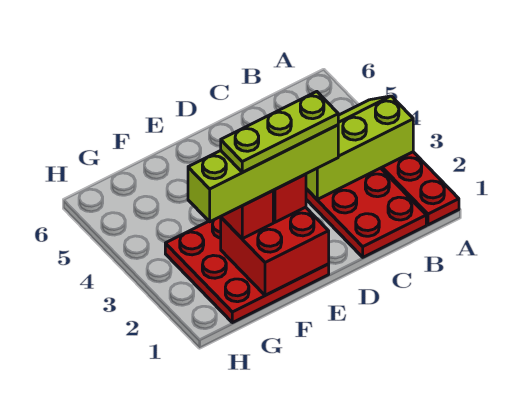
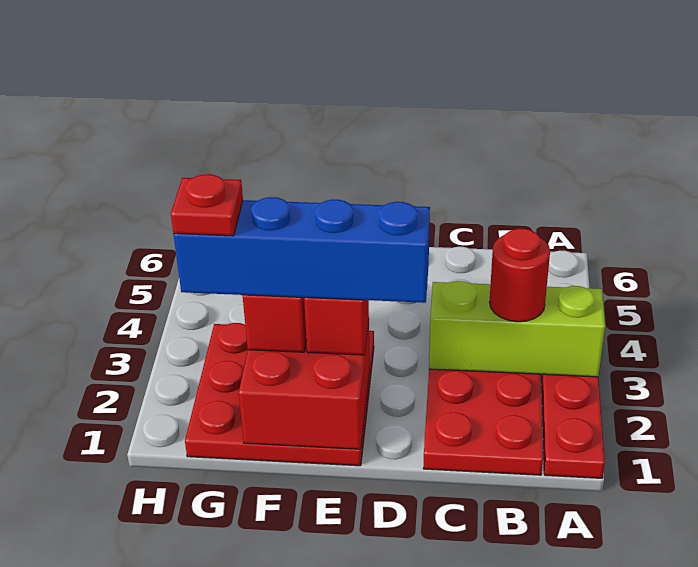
none -> red round brick B3 level 3
lime brick D2:G2 level 4 -> blue brick D2:G2 level 4
lime plate D2:F2 level 5 -> none
none -> red plate G2 level 5

